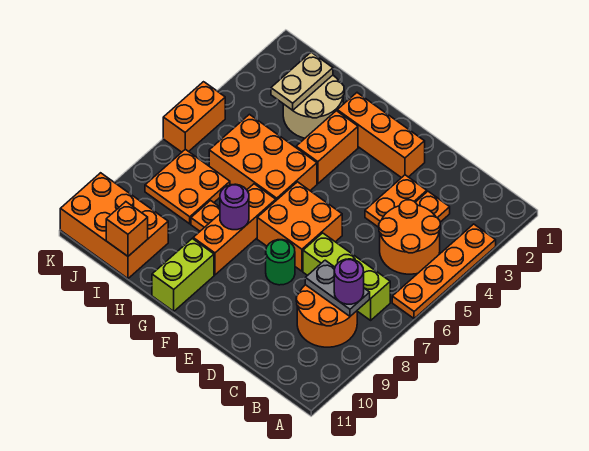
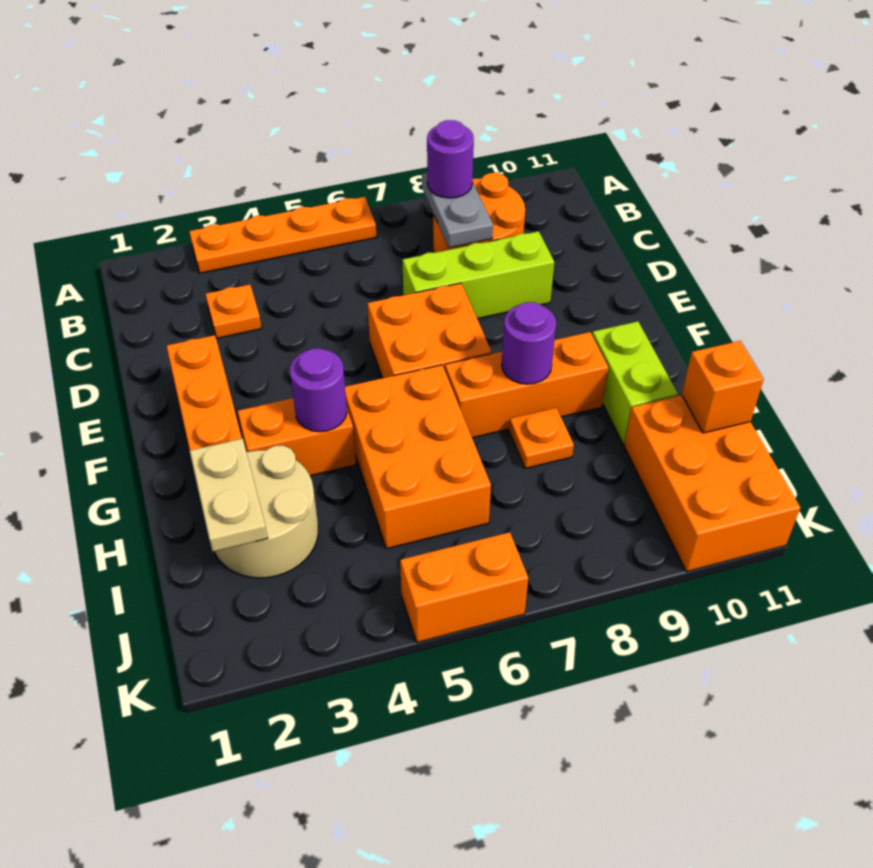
orange round brick B4:C5 level 1 -> none
lime brick B7:D7 level 1 -> lime brick D7:D9 level 1
orange plate D3:D4 level 1 -> none
green round brick E8 level 1 -> none
none -> purple round brick G4 level 2
lime brick G10:G11 level 1 -> lime brick G10:H10 level 1
tan plate I2:I3 level 2 -> tan plate H2:I2 level 2
orange plate I7:J8 level 1 -> none

